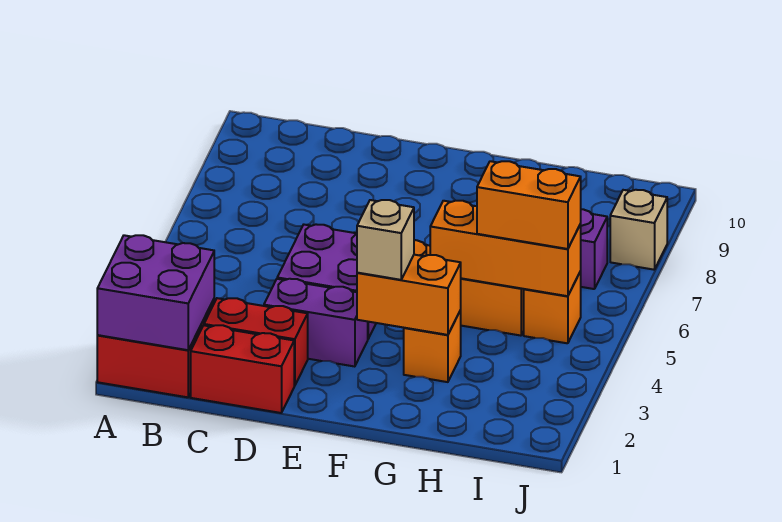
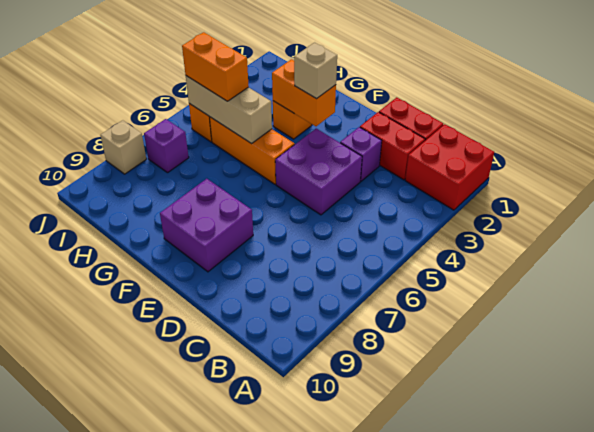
purple brick A1:B2 level 2 -> purple brick E8:F9 level 1
purple brick D3:E3 level 1 -> purple brick D3 level 1
orange brick G5:I5 level 2 -> tan brick G5:I5 level 2

